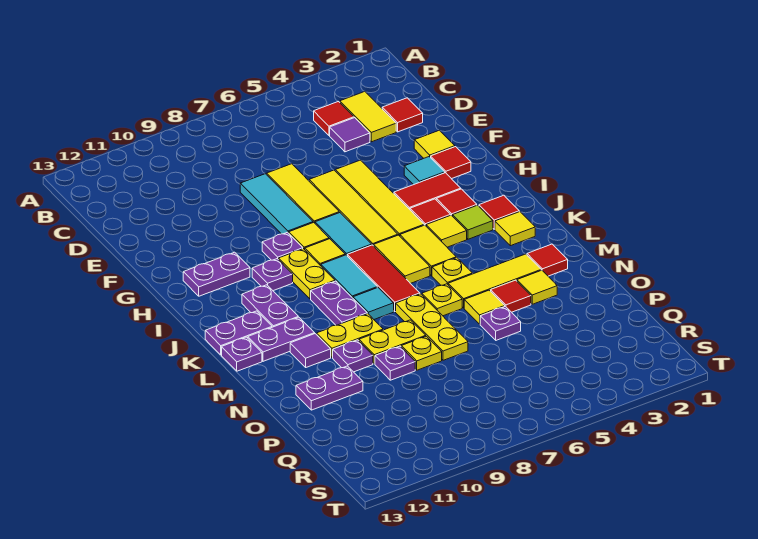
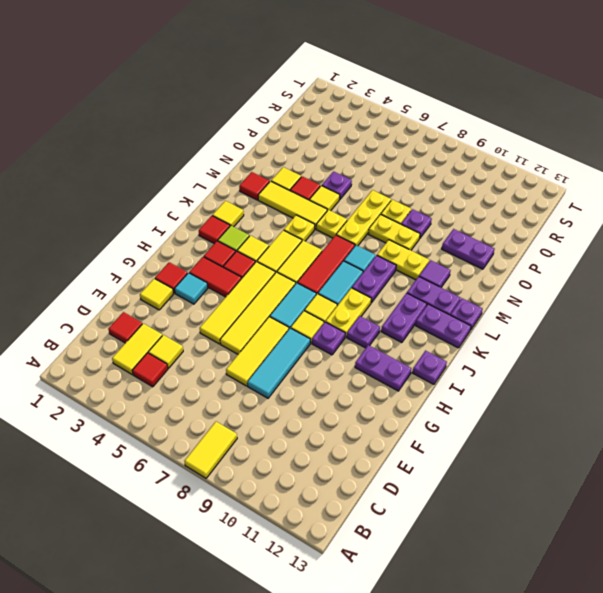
none -> yellow tile A8:B8 level 1
purple tile D4 level 1 -> yellow tile D4 level 1
purple plate N10 level 1 -> purple plate I13 level 1

